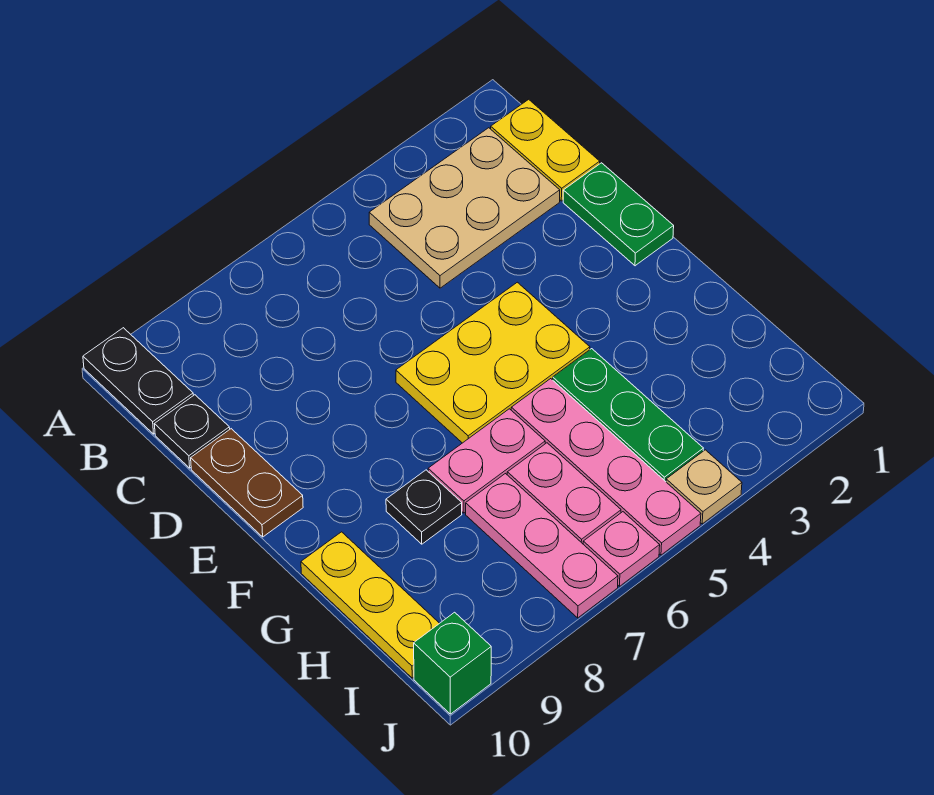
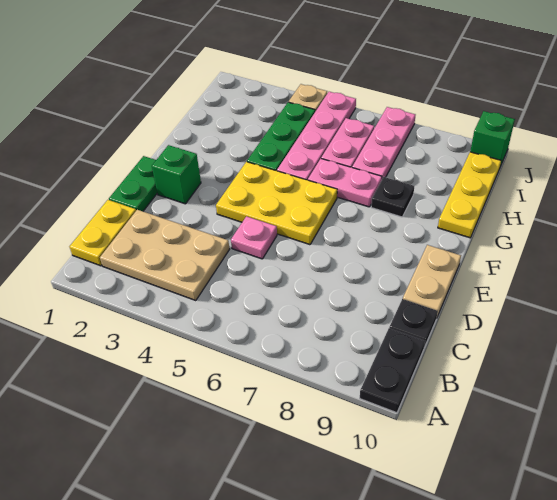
brown plate D10:E10 level 1 -> tan plate D10:E10 level 1
none -> green brick E2 level 1
pink plate J6 level 1 -> pink plate D5 level 1

